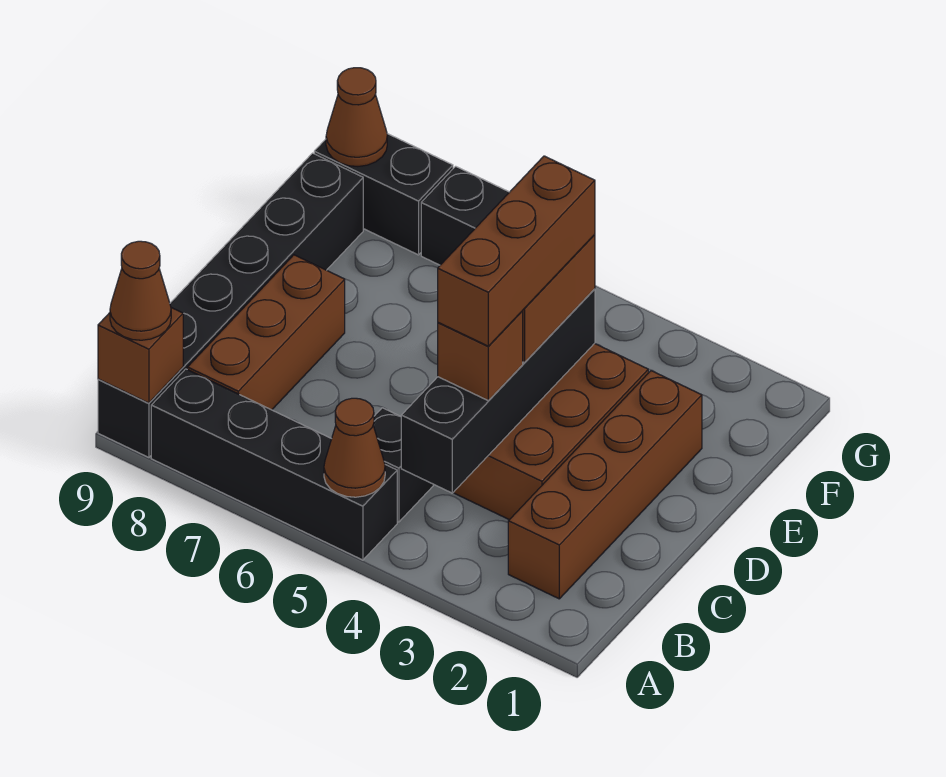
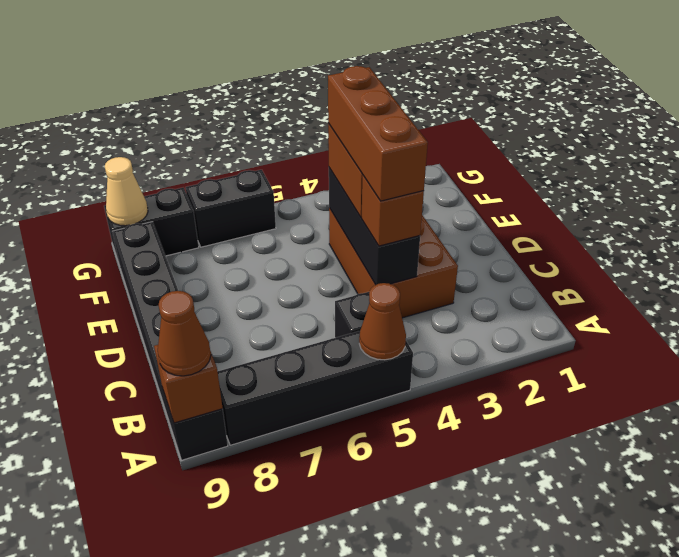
brown brick B2:E2 level 1 -> none
black brick B4:E4 level 2 -> black brick C4:E4 level 2
brown brick B8:D8 level 1 -> none
brown cone G9 level 2 -> tan cone G9 level 2

